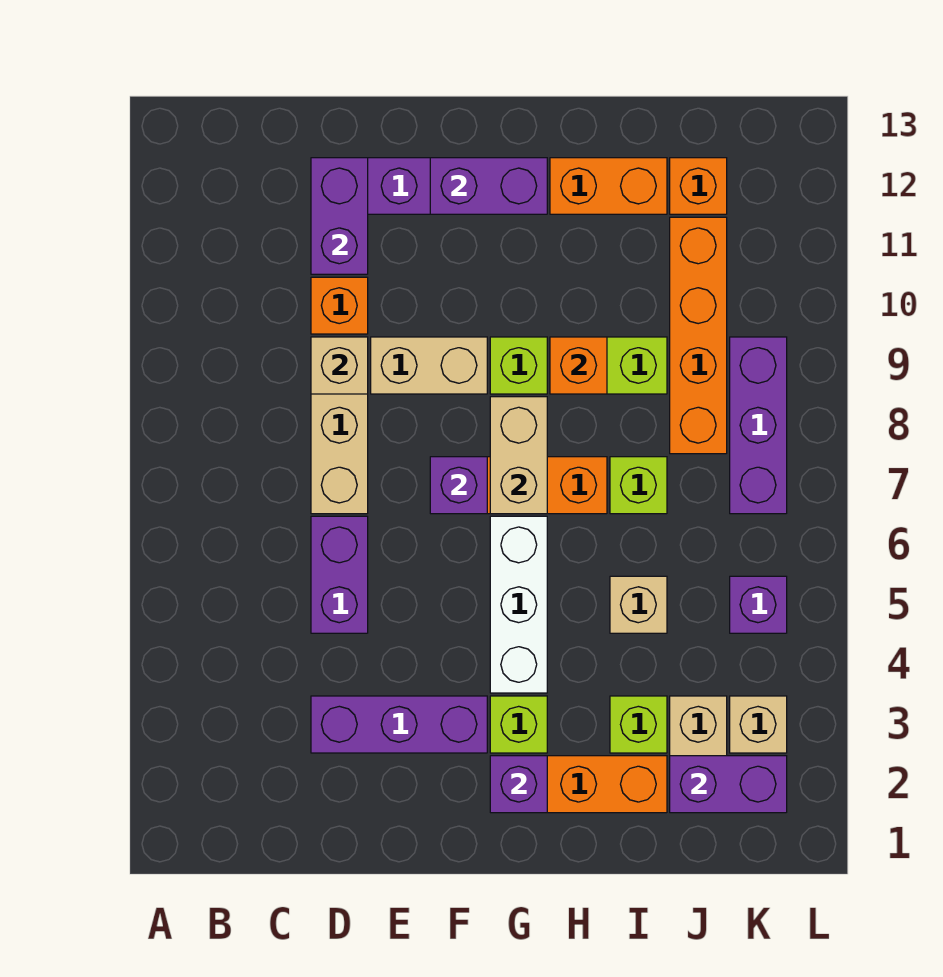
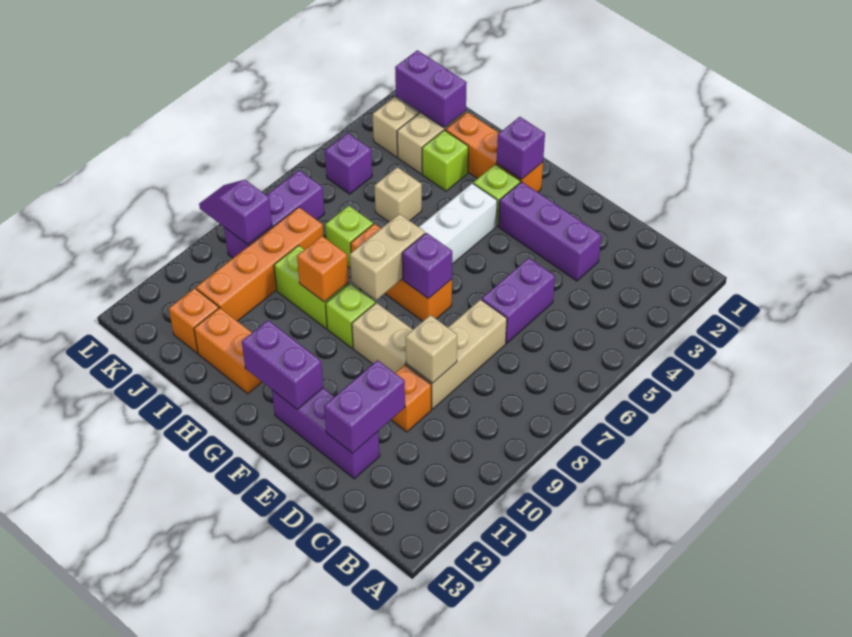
none -> purple slope K9:L9 level 2 top K

